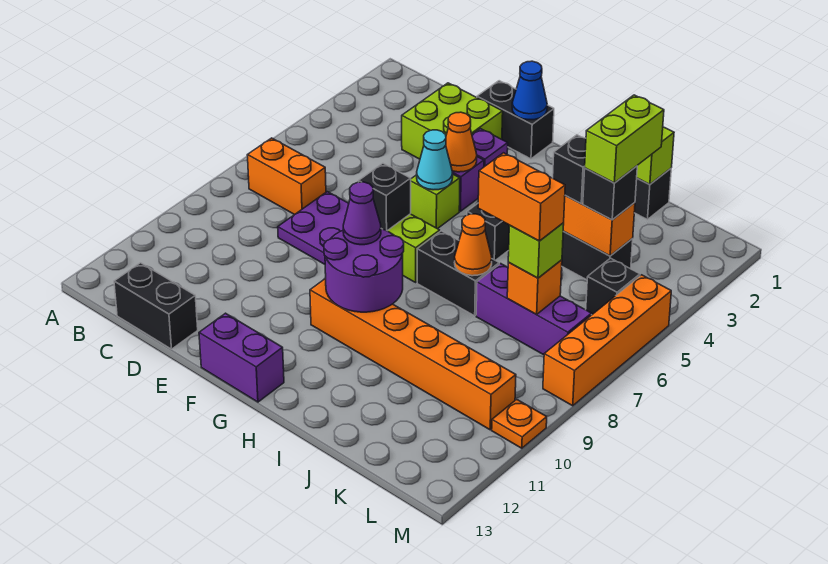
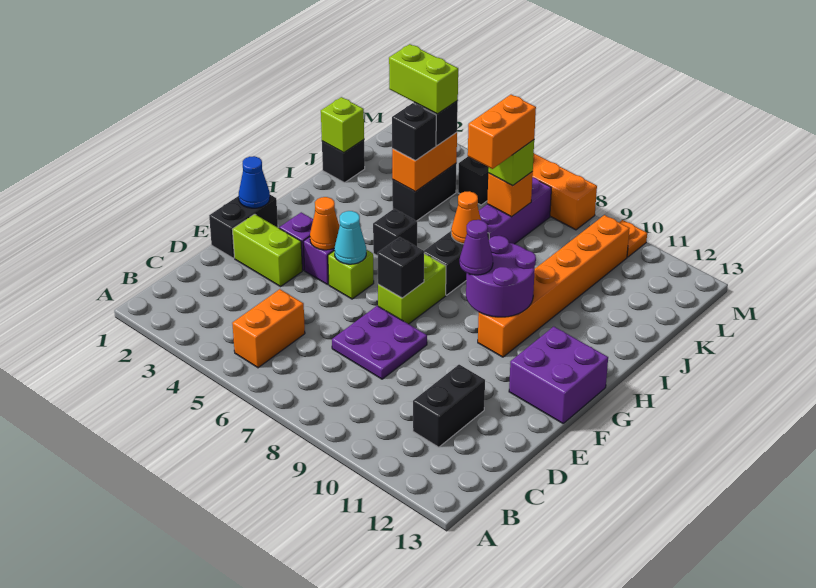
orange brick B7:C7 level 1 -> orange brick B5:C5 level 1
black brick C13:D13 level 1 -> black brick C11:D11 level 1
lime brick D2:E3 level 1 -> lime brick E2:E3 level 1
purple brick F13:G13 level 1 -> purple brick F12:G13 level 1

